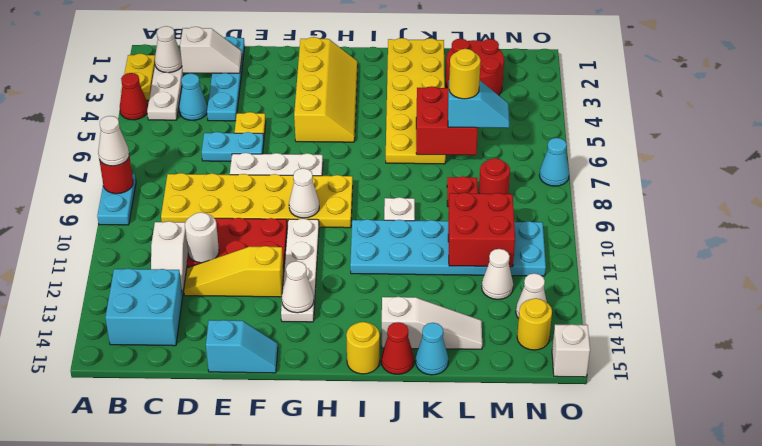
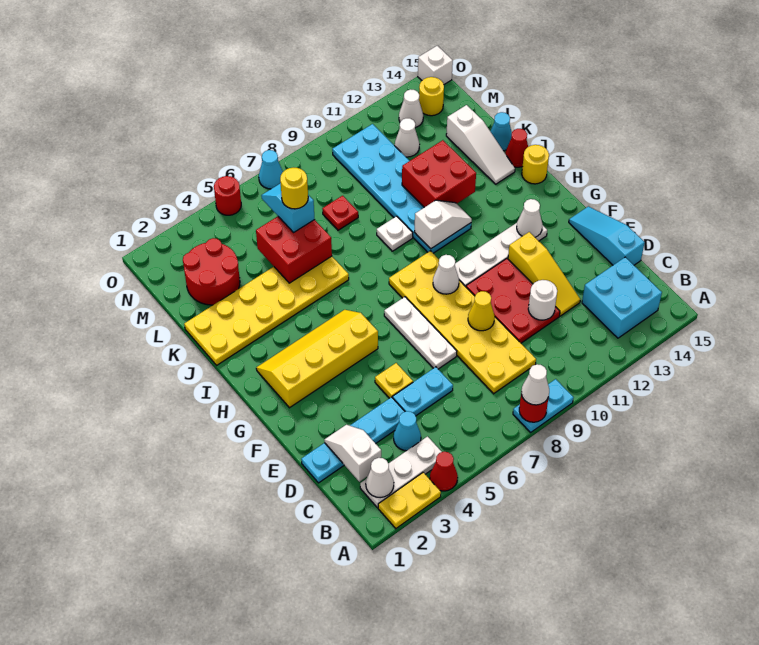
white slope C11:C12 level 1 top 11 -> white slope I10:I11 level 2 top 10
cyan plate D6:E6 level 1 -> cyan plate D5:D6 level 1
none -> yellow cone E9 level 2
cyan slope E15:F15 level 1 top E -> cyan slope D15:F15 level 1 top D
white slope J14:L14 level 1 top J -> white slope J14:L14 level 1 top L
red brick L10:M11 level 2 -> red brick J11:K12 level 2
red round brick M8 level 1 -> red round brick O5 level 1

